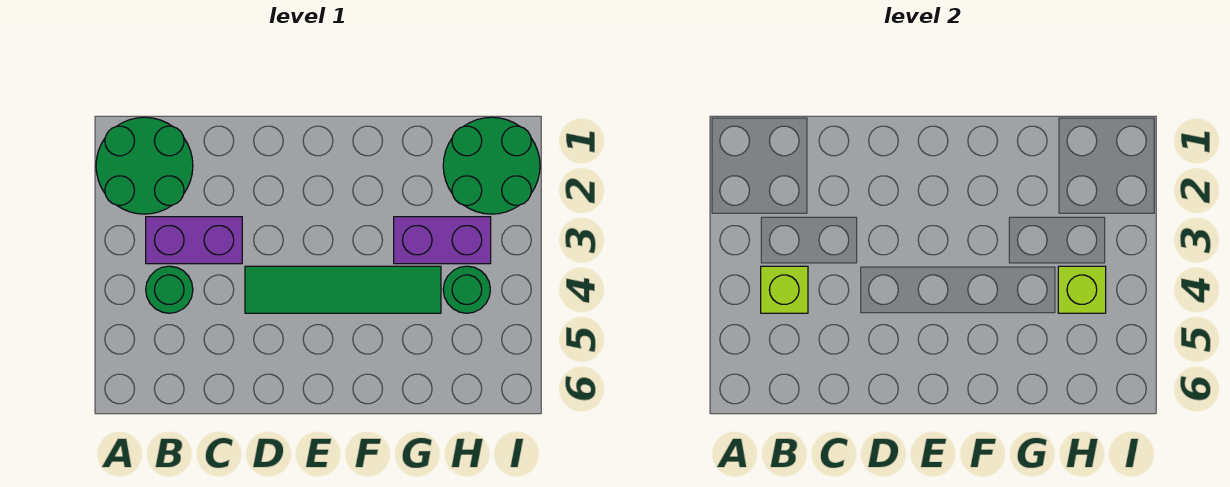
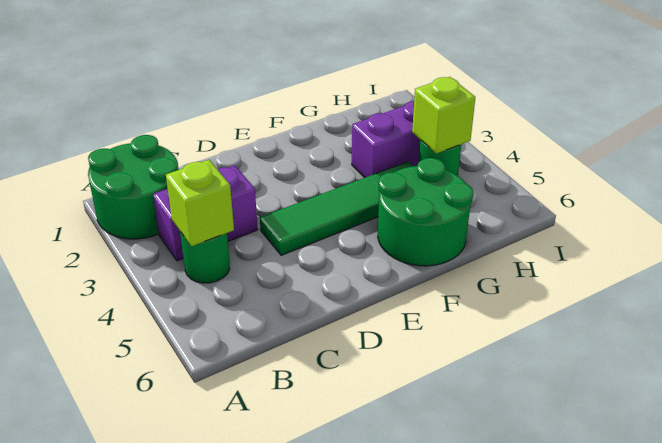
green round brick H1:I2 level 1 -> green round brick F5:G6 level 1

